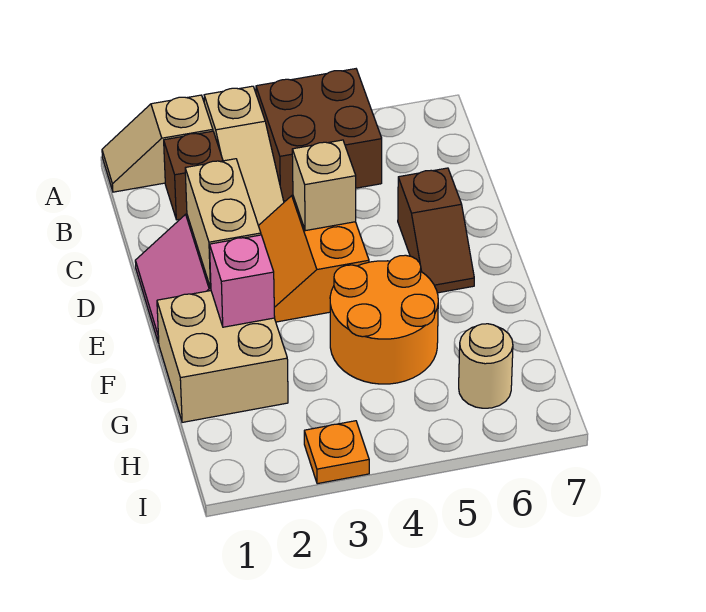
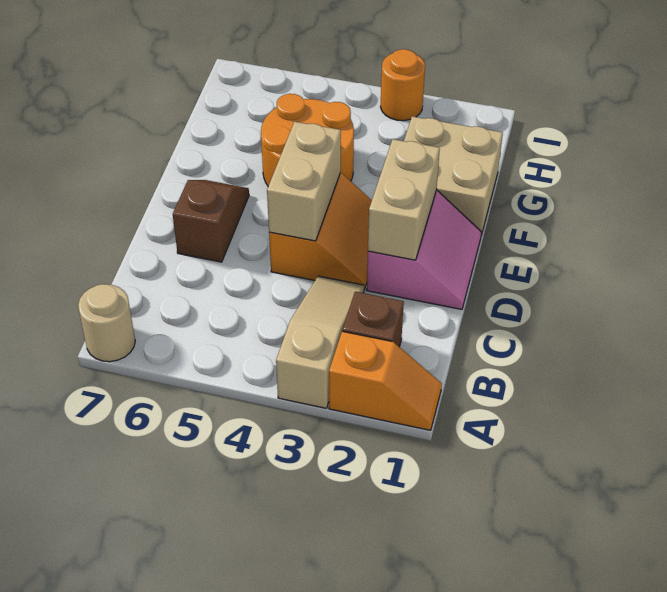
tan slope A1:A2 level 1 top 2 -> orange slope A1:A2 level 1 top 2
brown brick A4:B5 level 1 -> none
tan brick D4 level 2 -> tan brick D4:E4 level 2
pink brick F2 level 2 -> none
tan round brick H6 level 1 -> tan round brick A7 level 1
orange plate I3 level 1 -> orange round brick I3 level 1

